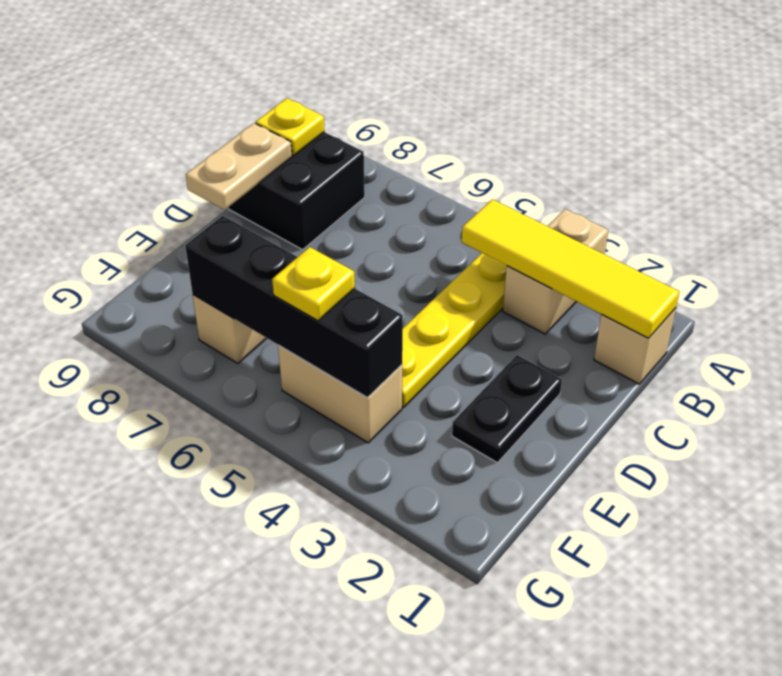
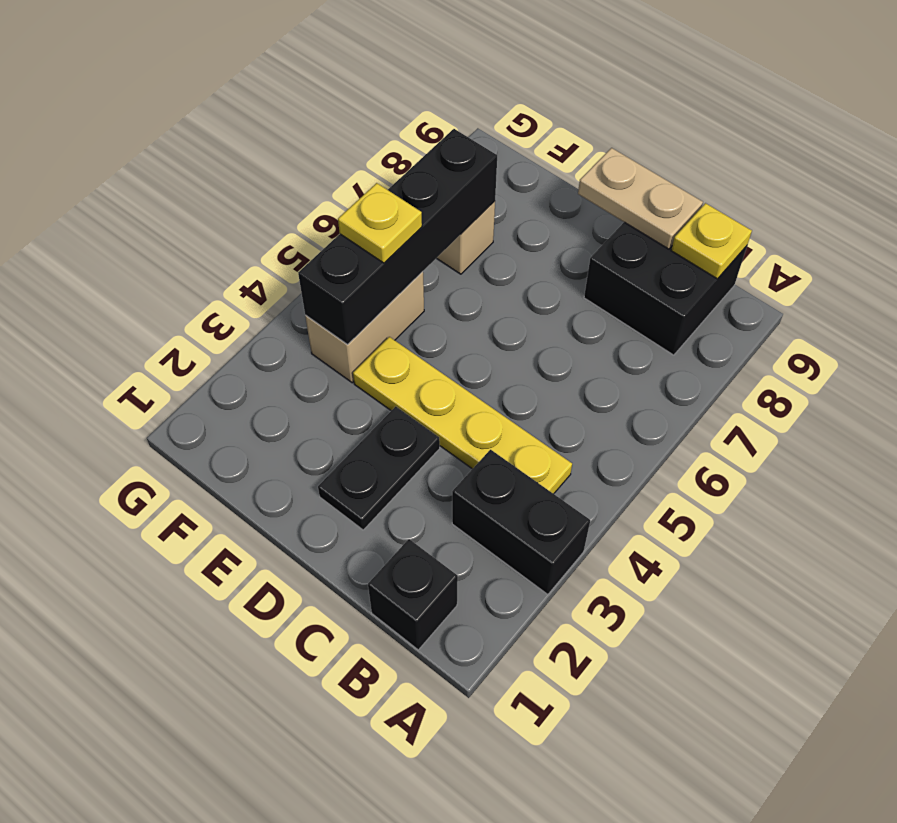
tan brick A3:B3 level 1 -> black brick A3:B3 level 1
tan brick B1 level 1 -> black brick B1 level 1
yellow tile B1:B4 level 2 -> none
black plate D2:E2 level 1 -> black plate D2:D3 level 1

